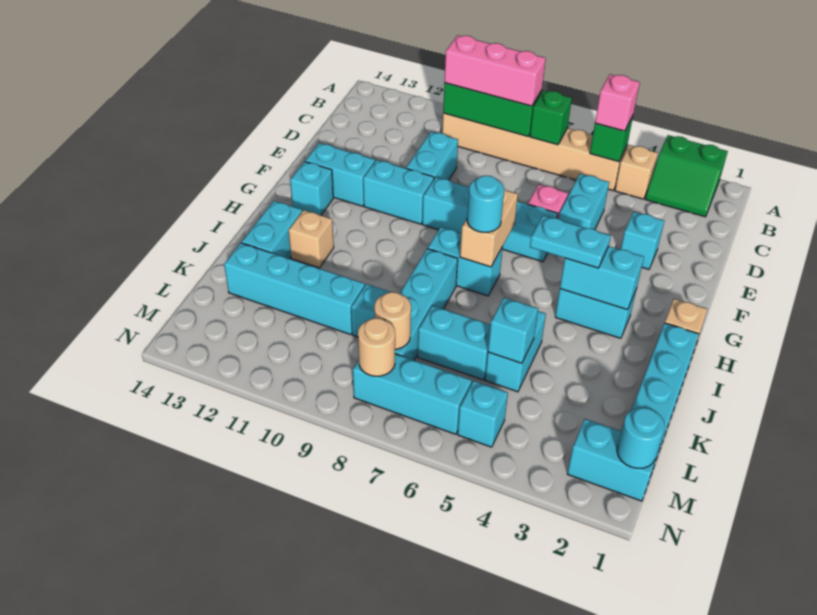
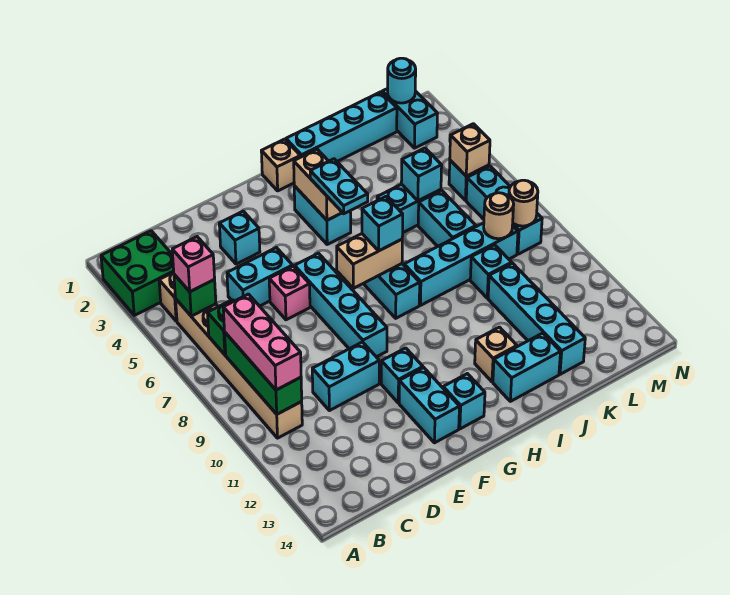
green slope A2:B3 level 1 top A -> green brick A2:B3 level 1
cyan brick F10:F11 level 1 -> cyan brick F11 level 1
cyan brick H3:H4 level 2 -> tan brick H3:H4 level 2
cyan round brick H7 level 3 -> cyan brick H7 level 3
none -> tan brick M5 level 2

